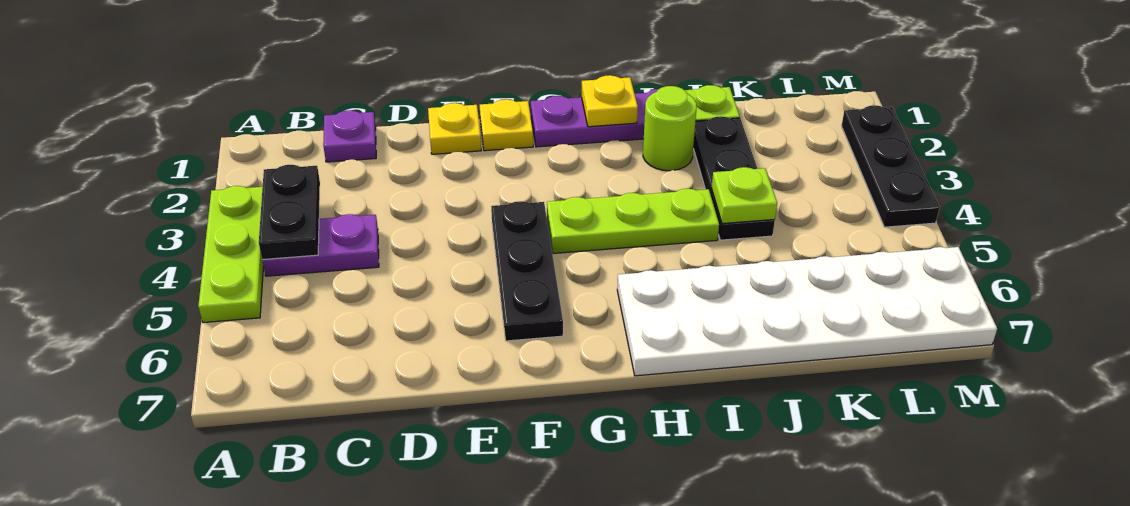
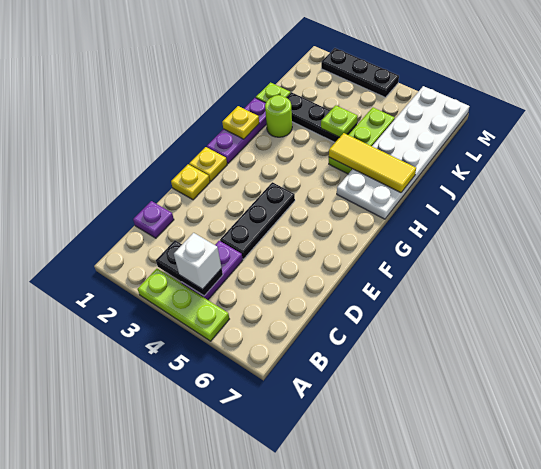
none -> white brick B4 level 3
black plate F4:F6 level 1 -> black plate D4:F4 level 1
lime plate G4:I4 level 1 -> lime plate I5:K5 level 1
none -> yellow tile I5:I7 level 2

